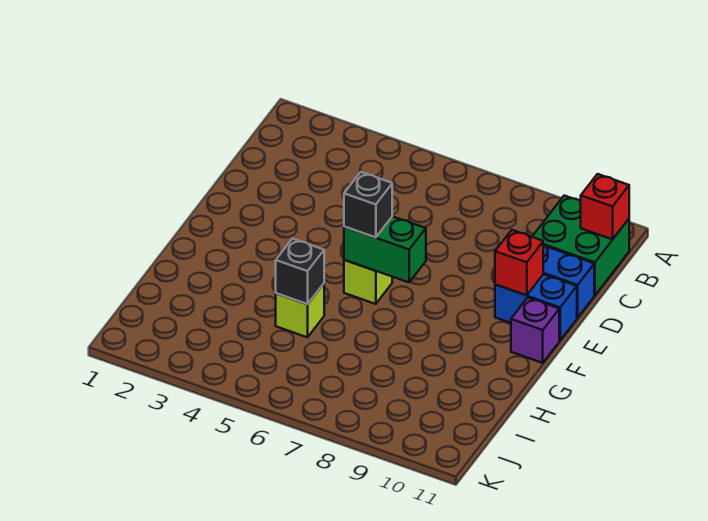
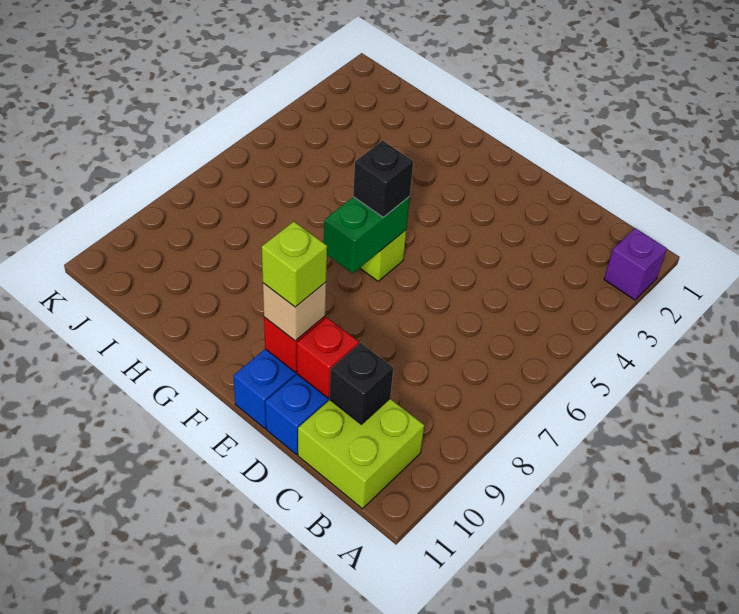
green brick B10:C11 level 1 -> lime brick B10:C11 level 1
red brick B11 level 2 -> red brick D10 level 2
none -> tan brick E10 level 3
purple brick F11 level 1 -> purple brick A2 level 1
lime brick H5 level 1 -> lime brick E10 level 4
black brick H5 level 2 -> black brick C10 level 2

